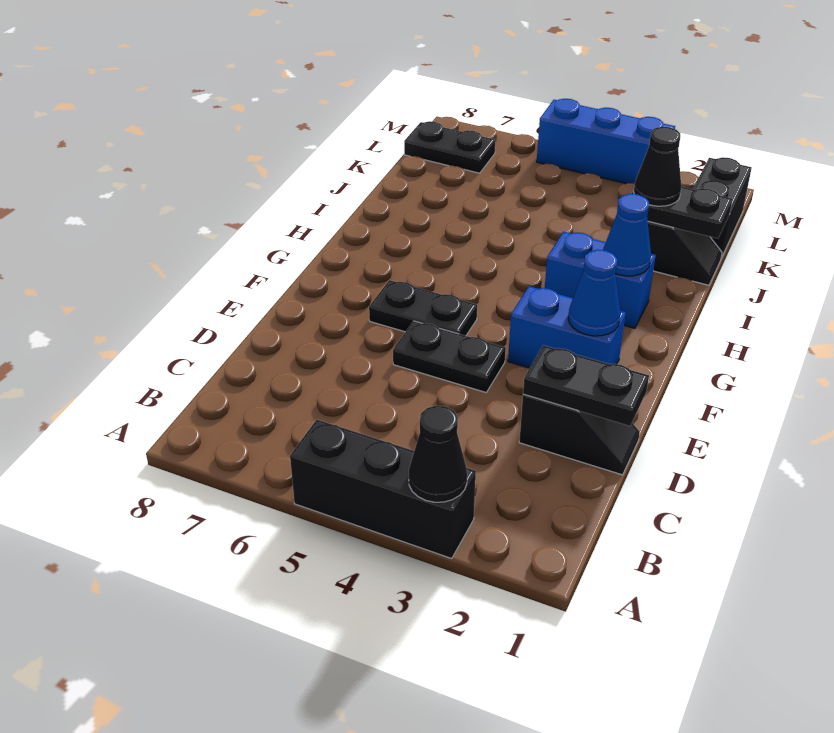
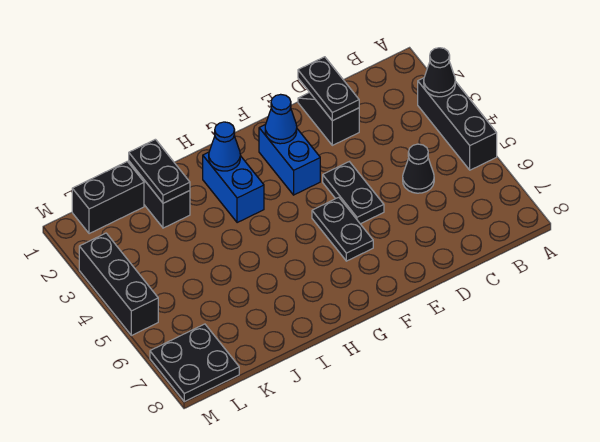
black cone J2 level 3 -> black cone C5 level 1
black plate L7:L8 level 1 -> black plate L7:M8 level 1
blue brick M3:M5 level 1 -> black brick M3:M5 level 1

